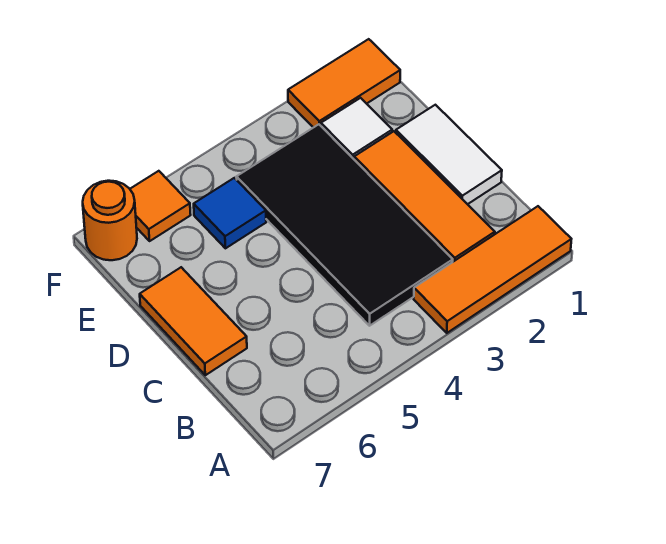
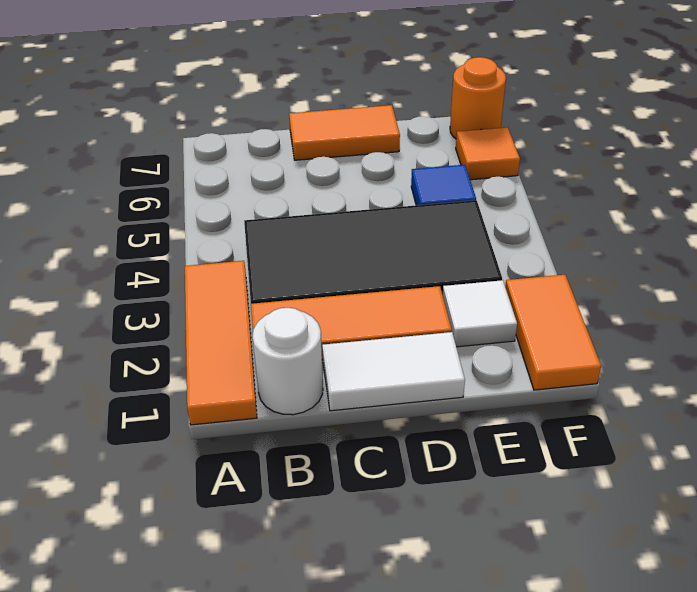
none -> white round brick B1 level 1

